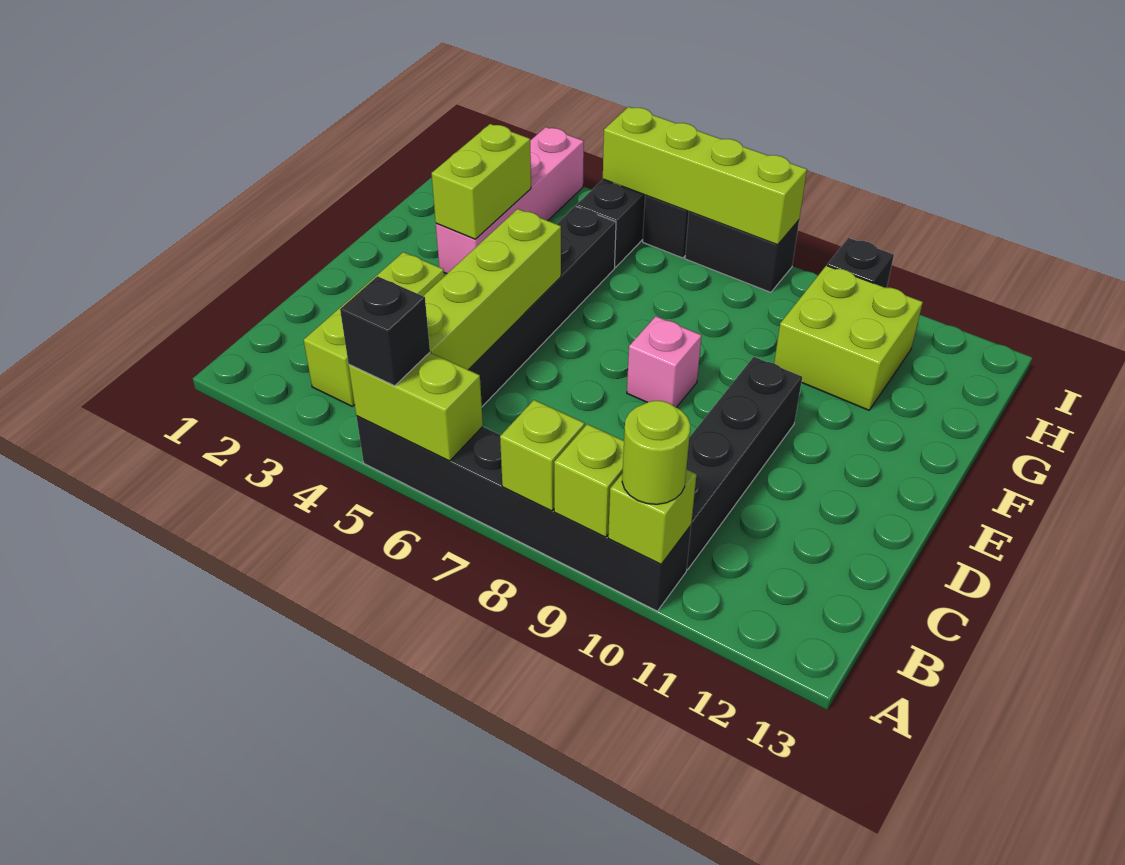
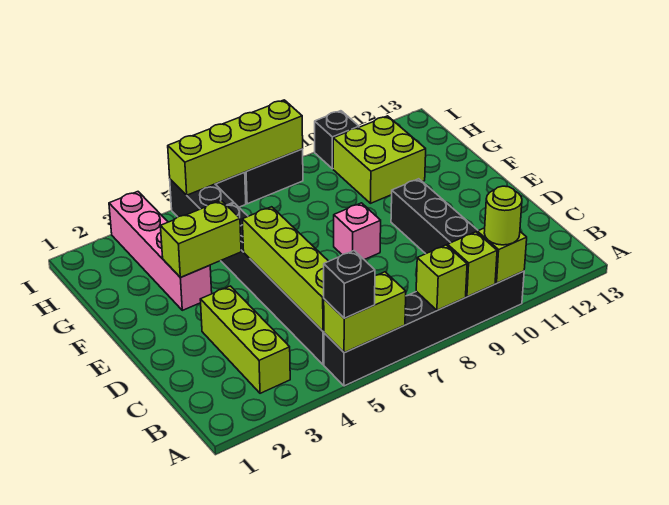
lime brick F3:G3 level 2 -> lime brick F3:F4 level 2

